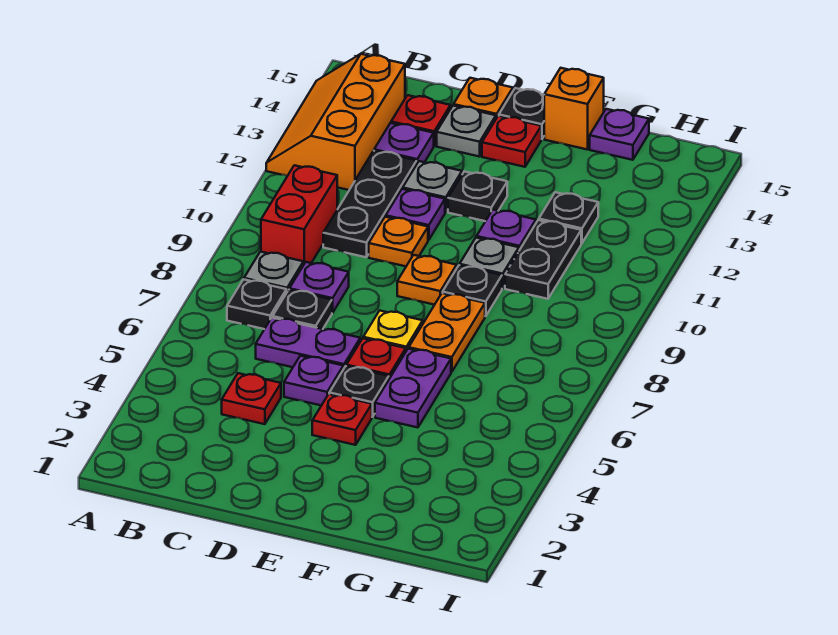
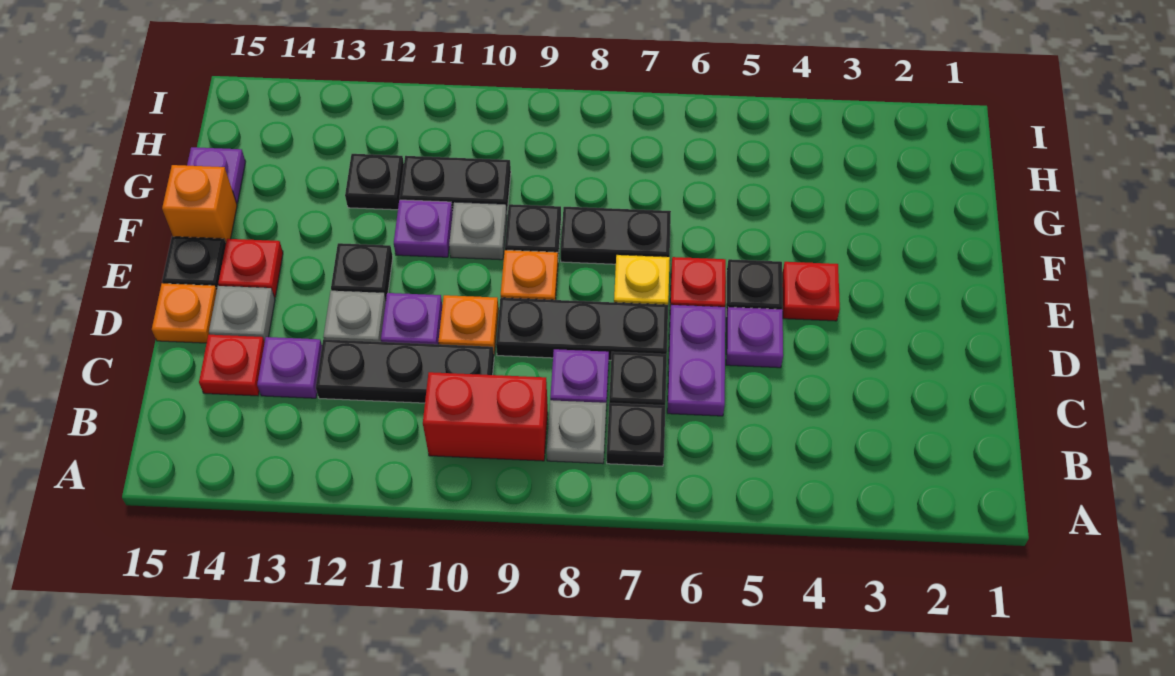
orange slope A12:B14 level 1 top B -> none
red plate C4 level 1 -> none
none -> black plate D7:D9 level 1
purple plate F5:F6 level 1 -> none
orange plate F7:F8 level 1 -> black plate F7:F8 level 1

